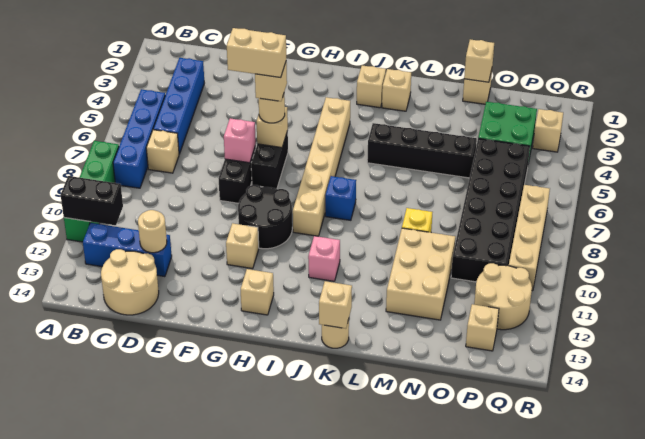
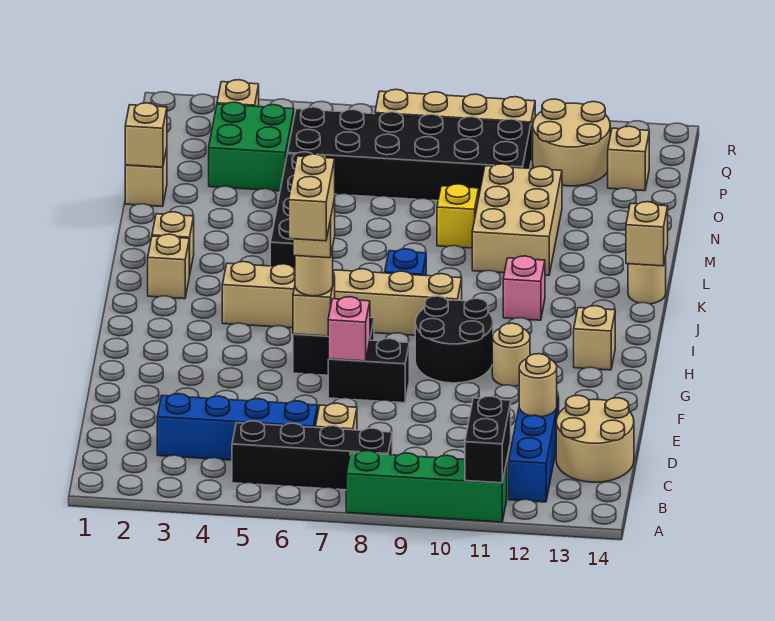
blue brick B5:B8 level 1 -> black brick B5:B8 level 1
tan brick G11 level 1 -> tan round brick G11 level 1
tan brick M10:N12 level 1 -> tan brick L10:N11 level 1

